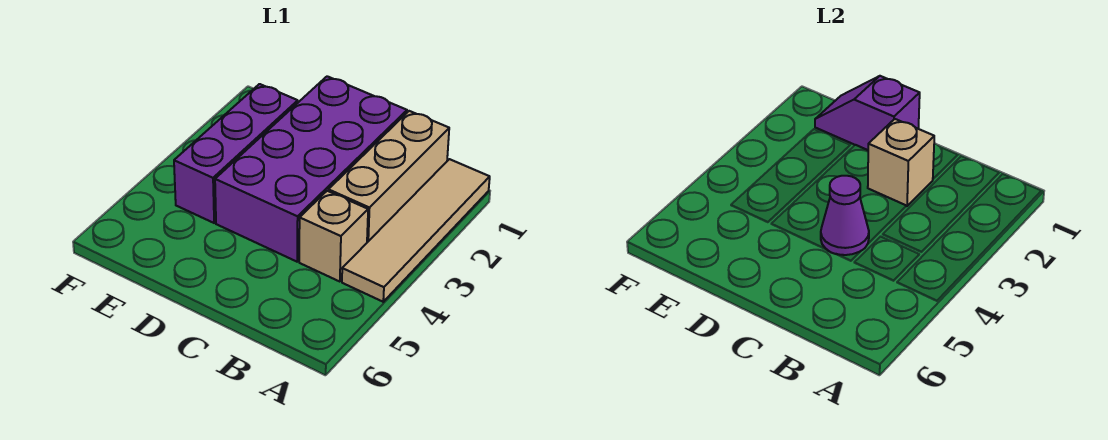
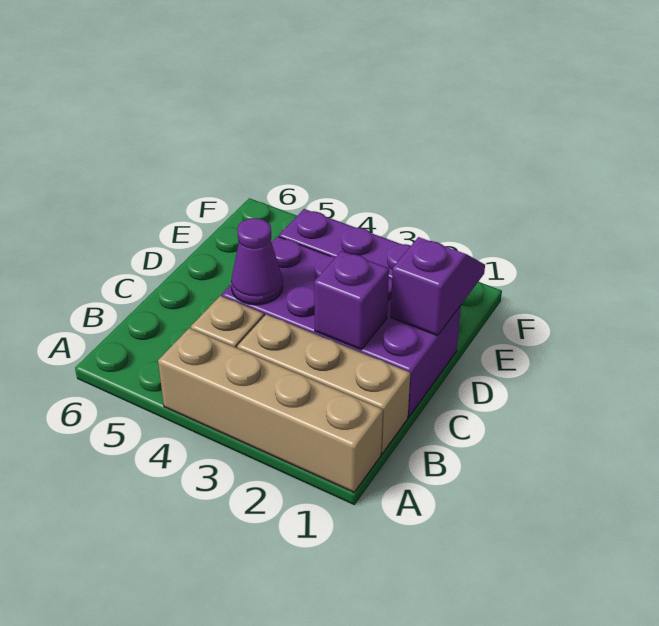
tan tile A1:A4 level 1 -> tan brick A1:A4 level 1
tan brick C2 level 2 -> purple brick C2 level 2

